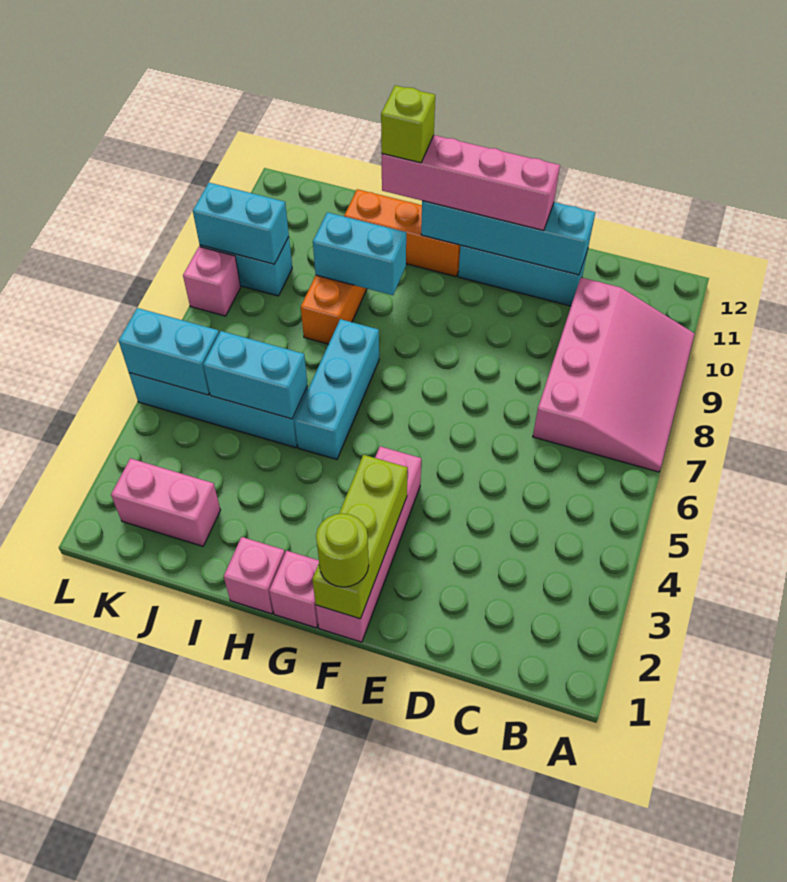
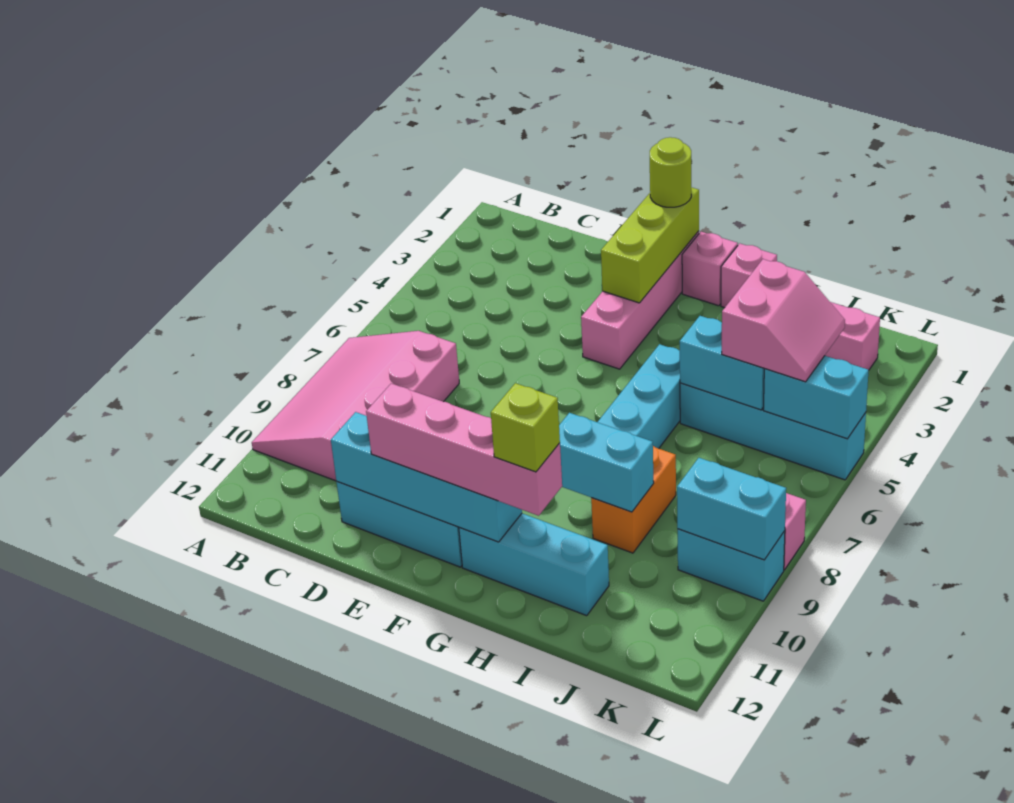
orange brick G11:I11 level 1 -> cyan brick G11:I11 level 1
none -> pink slope J4:K5 level 3 top J

